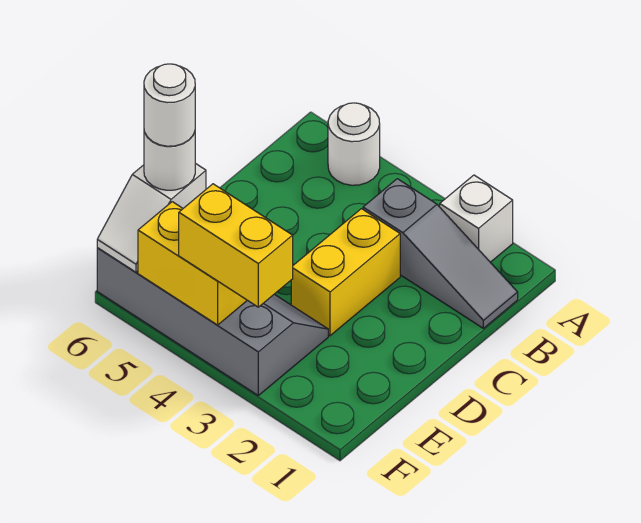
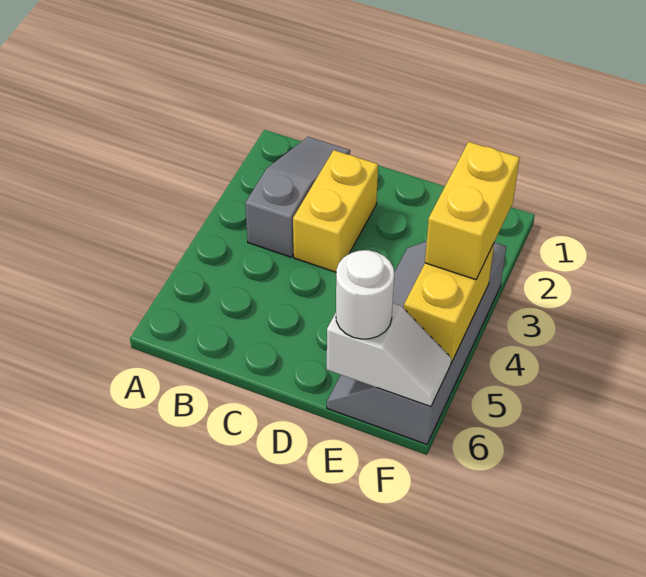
white brick A2 level 1 -> none
white round brick A5 level 1 -> none
yellow brick C3:D3 level 1 -> yellow brick C2:C3 level 1
white round brick E6 level 4 -> none

